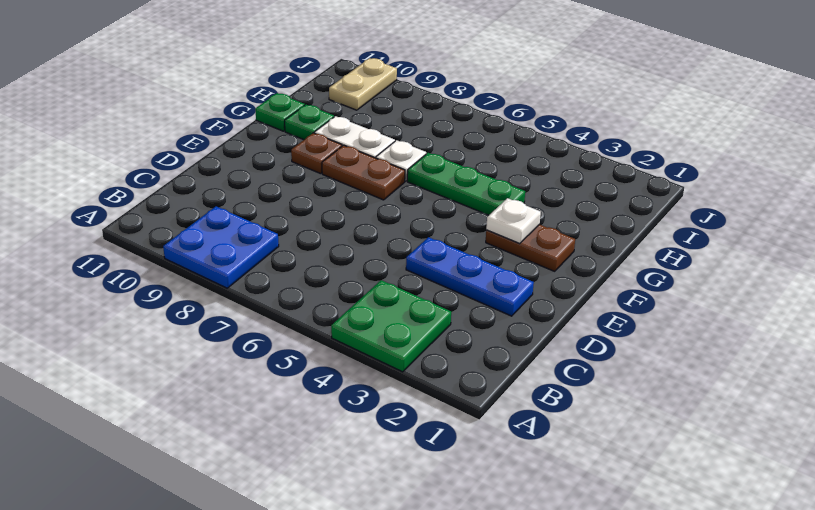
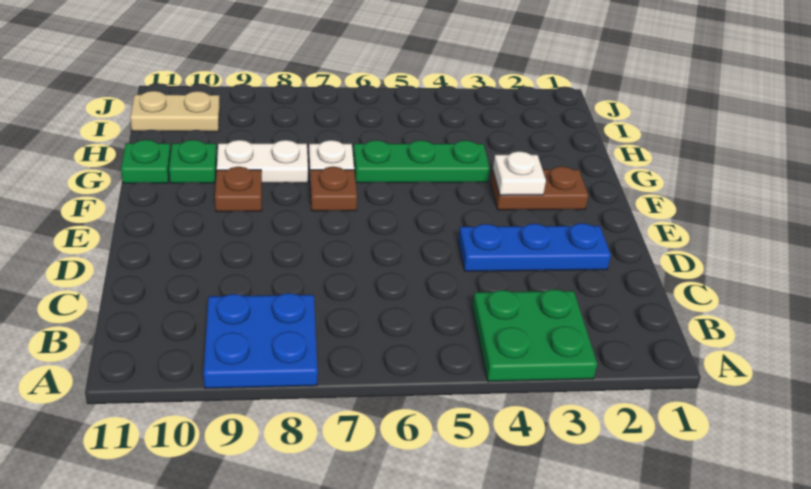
brown plate F7:F8 level 1 -> brown plate F7 level 1
tan plate I10:J10 level 1 -> tan plate I10:I11 level 1

